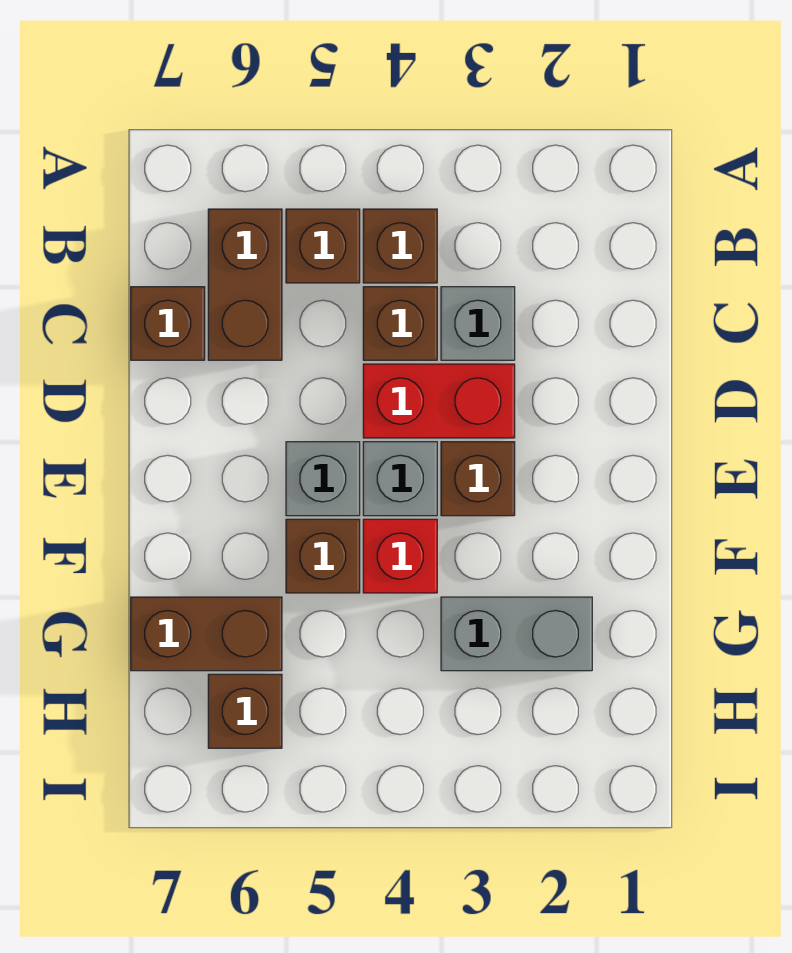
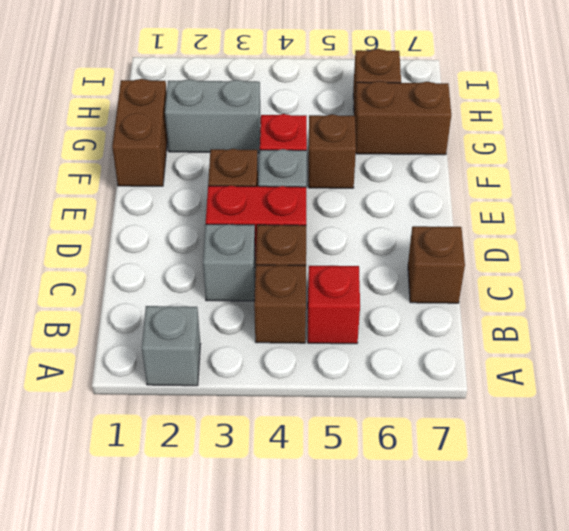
brown brick B5 level 1 -> red brick B5 level 1
brown brick B6:C6 level 1 -> brown brick F1:G1 level 1
grey brick E5 level 1 -> grey brick A2 level 1

